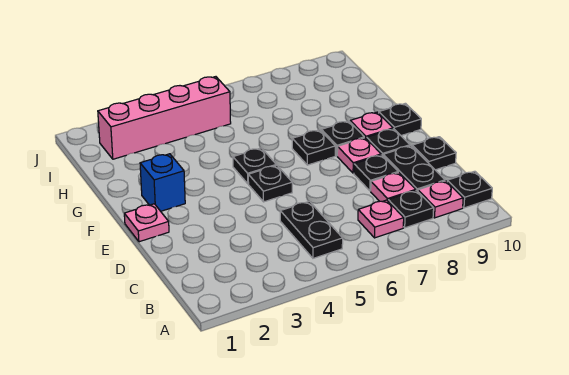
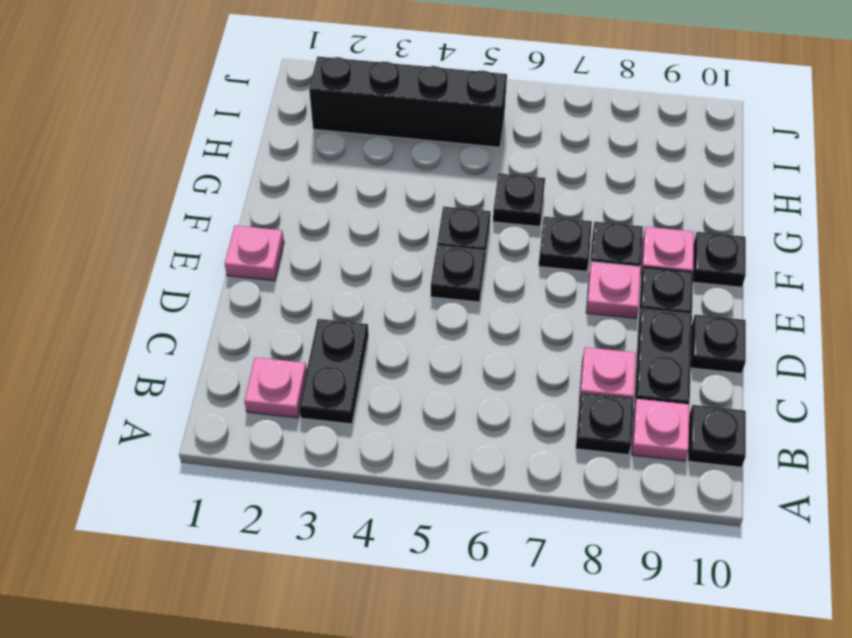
black plate B5:C5 level 1 -> black plate B3:C3 level 1
pink plate B7 level 1 -> pink plate B2 level 1
black plate D8 level 1 -> black plate G6 level 1
blue brick F2 level 1 -> none
pink brick I2:I5 level 1 -> black brick I2:I5 level 1

